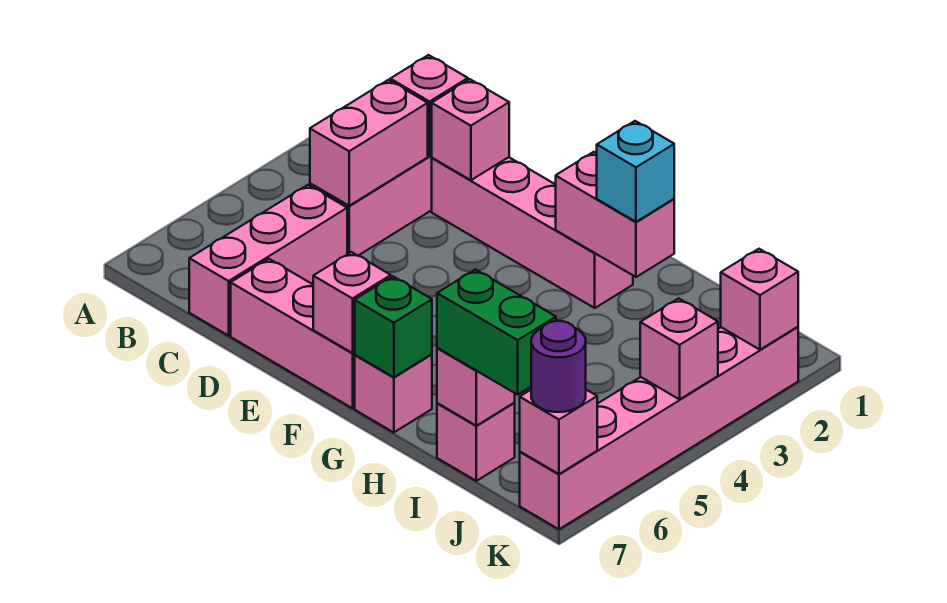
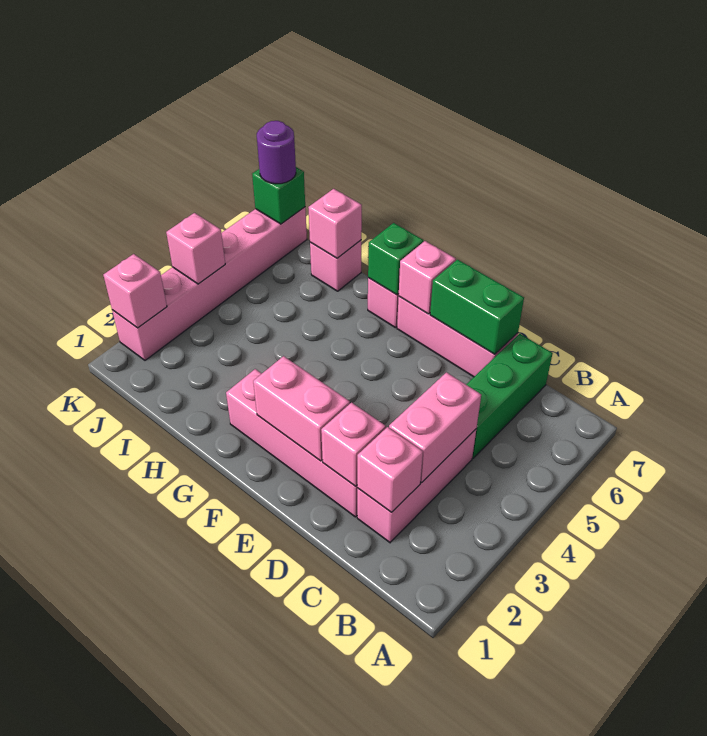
pink brick C5:C7 level 1 -> green brick C5:C7 level 1
pink brick G2:H2 level 2 -> pink brick E2:F2 level 2
cyan brick H2 level 3 -> none
green brick I7:J7 level 3 -> green brick D7:E7 level 2
pink brick K7 level 2 -> green brick K7 level 2

